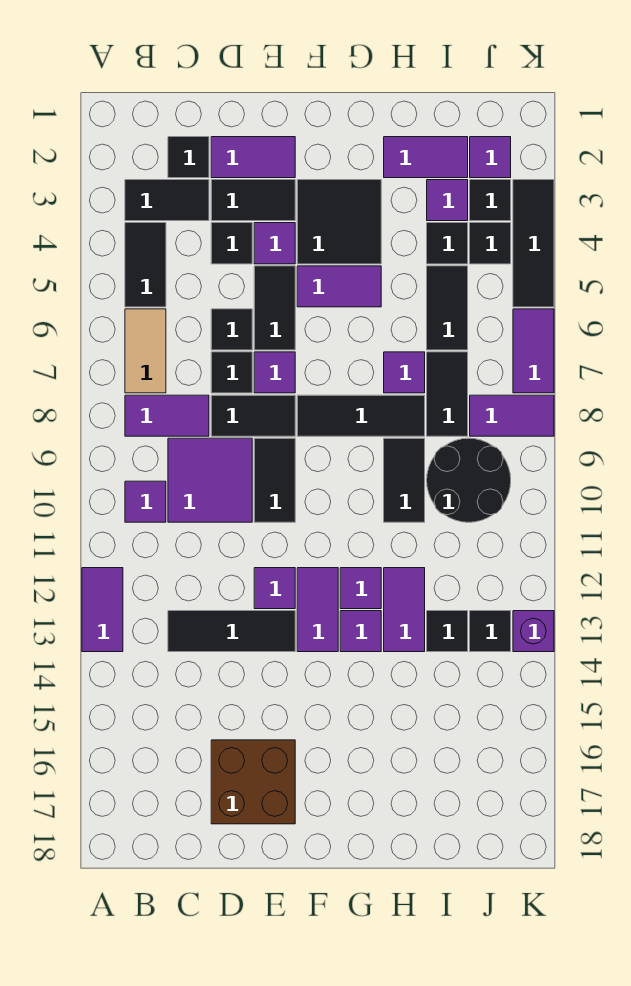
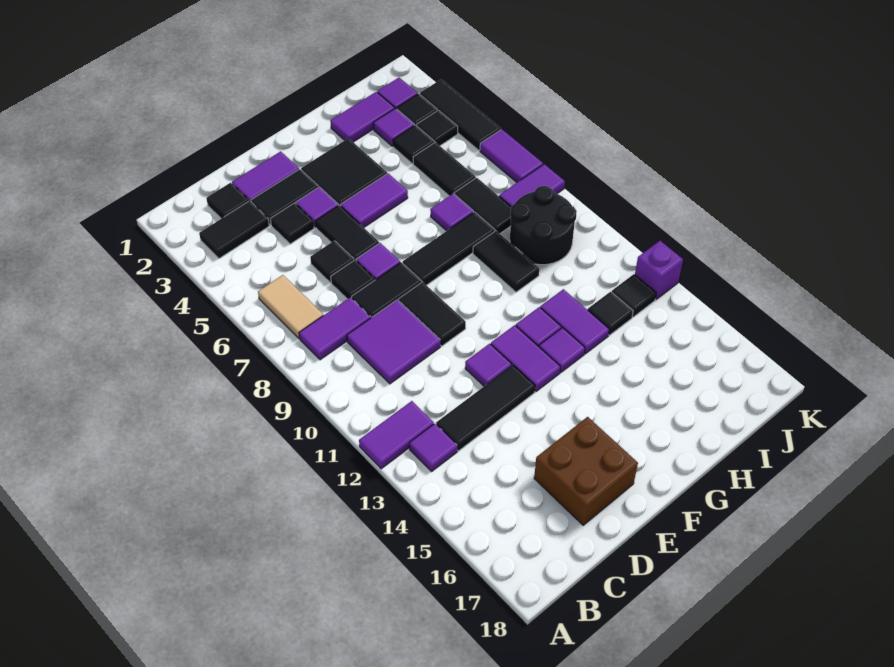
purple tile A12:A13 level 1 -> purple tile A12:B12 level 1
black tile B4:B5 level 1 -> none
purple tile B10 level 1 -> purple tile B13 level 1

